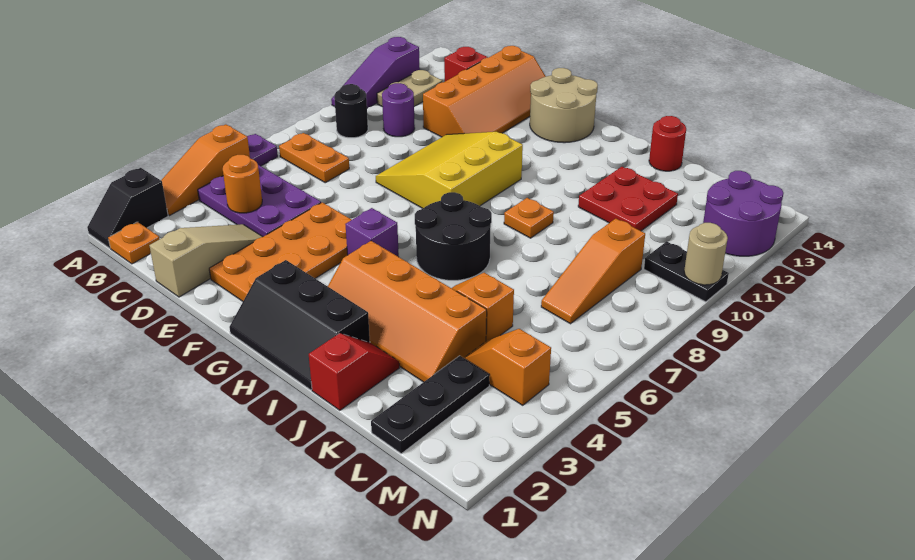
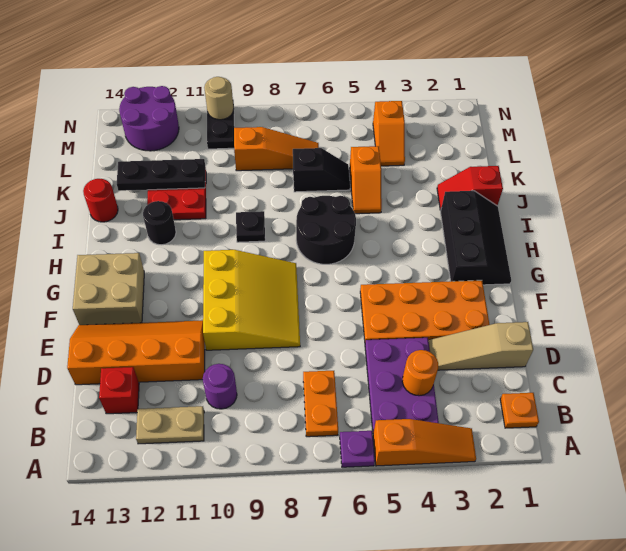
black slope A1:A2 level 1 top 2 -> black slope K6:K7 level 1 top 7
purple slope A10:A12 level 1 top 12 -> none
black round brick B9 level 1 -> black round brick I12 level 1
yellow slope E8:G10 level 1 top G -> yellow slope E8:G10 level 1 top 10
tan round brick F13:G14 level 1 -> tan brick F13:G14 level 1
purple brick G5 level 1 -> none
orange slope H3:K4 level 1 top 4 -> none
orange plate I9 level 1 -> black plate I9 level 1
black plate L1:L3 level 1 -> black plate K11:K13 level 2

